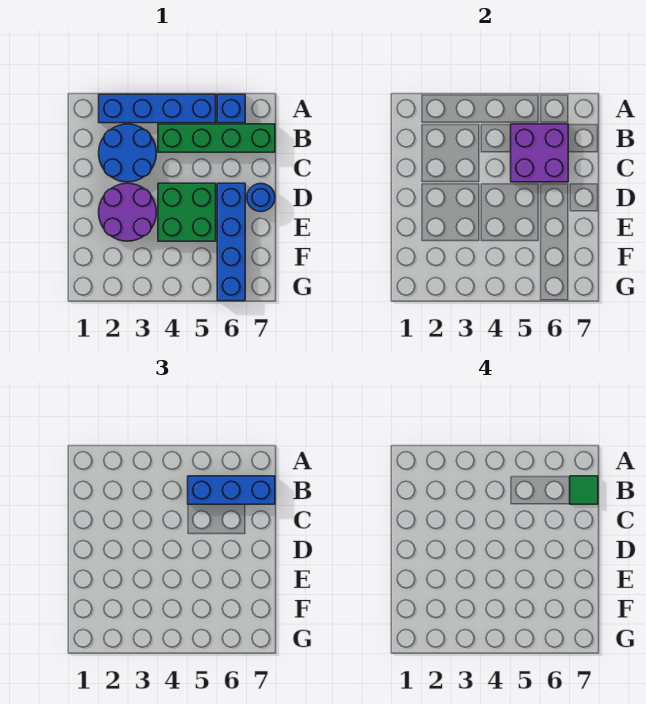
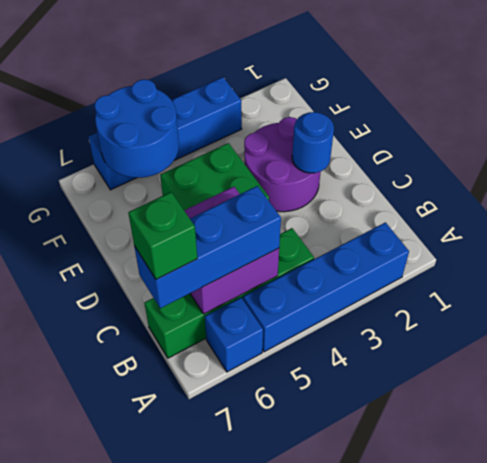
blue round brick B2:C3 level 1 -> blue round brick F5:G6 level 2
green tile B7 level 4 -> green brick B7 level 4
blue brick D6:G6 level 1 -> blue brick G3:G6 level 1
blue round brick D7 level 1 -> blue round brick D2 level 2

